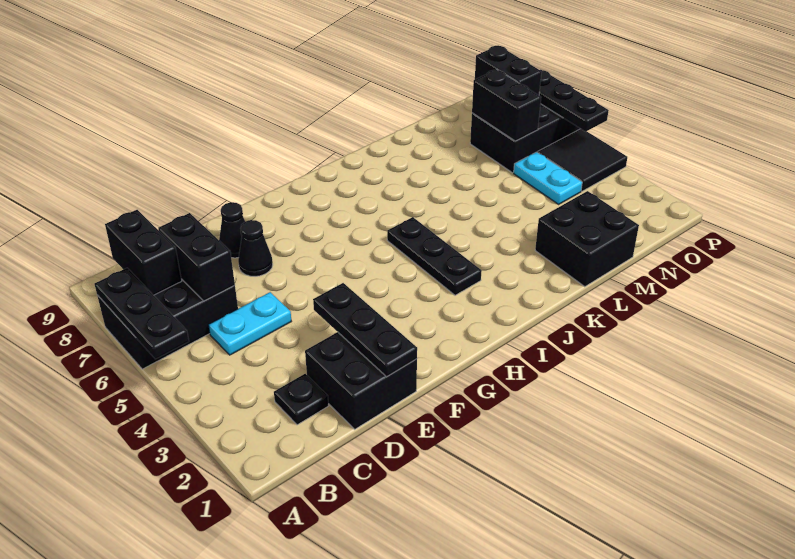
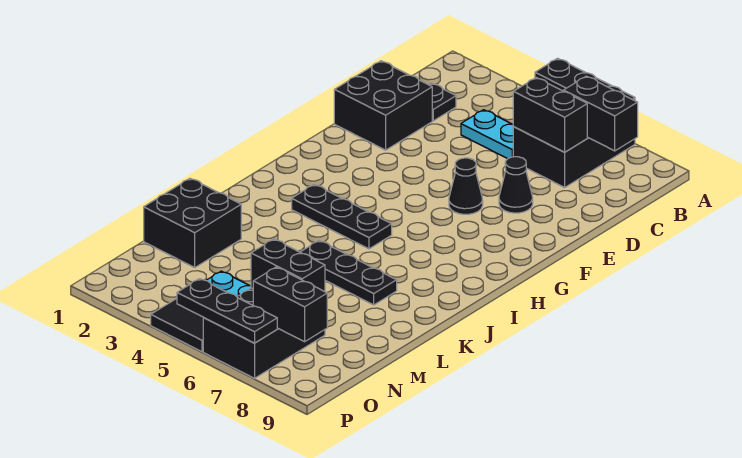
cyan plate C5:D5 level 1 -> cyan plate C4:C5 level 1
black plate E1:E3 level 2 -> black plate K5:K7 level 1
black cone E8 level 1 -> black cone F6 level 1

